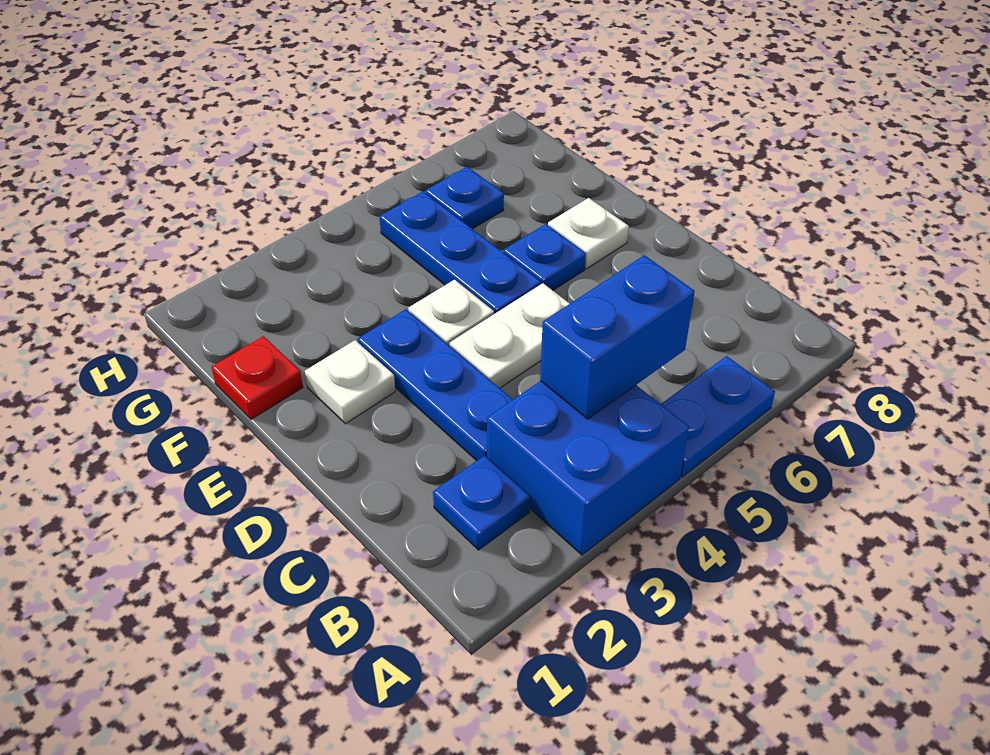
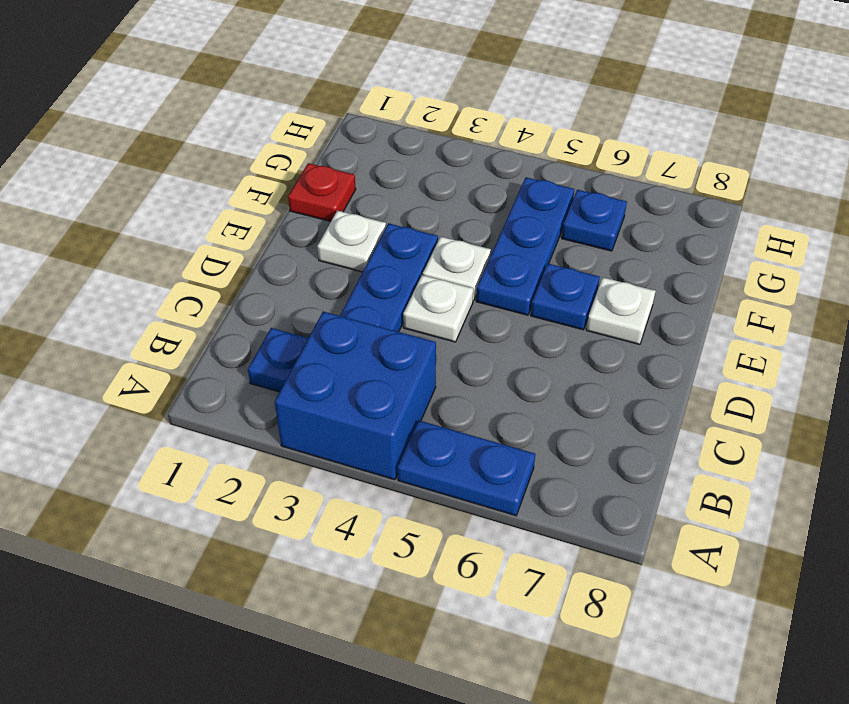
blue brick B4:B5 level 2 -> none
white plate D4:D5 level 1 -> white plate D4 level 1

